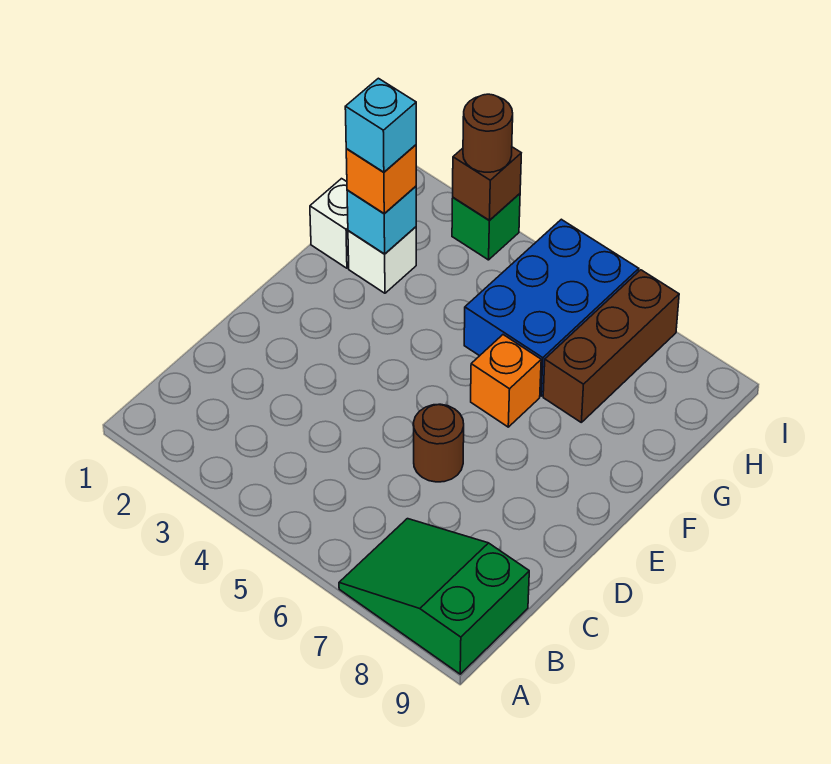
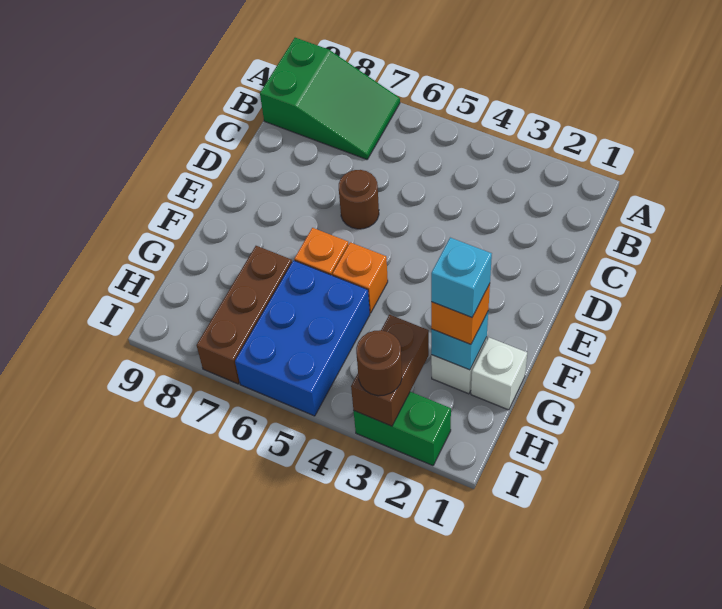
none -> orange brick F5 level 1
green brick I3 level 1 -> green brick I2:I3 level 1
brown brick I3 level 2 -> brown brick H3:I3 level 2

